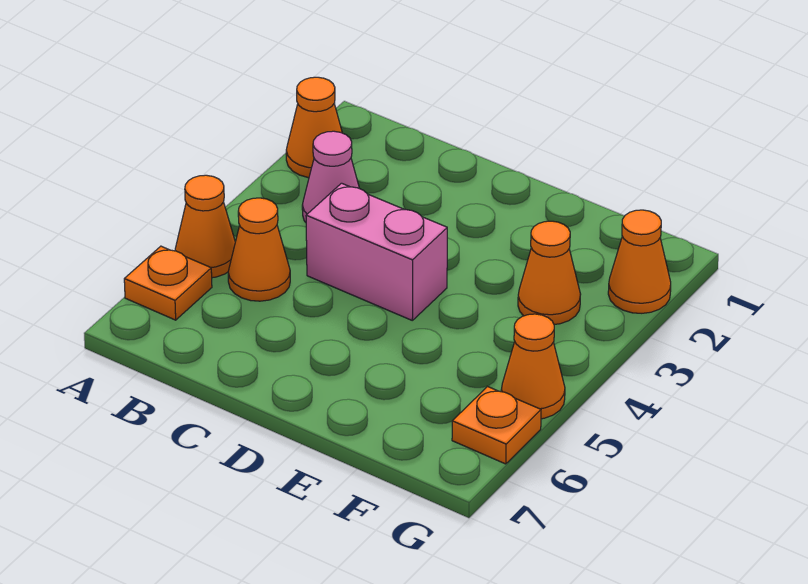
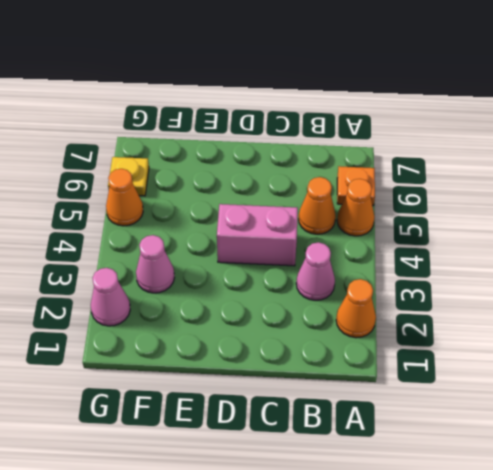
orange cone F3 level 1 -> pink cone F3 level 1
orange cone G2 level 1 -> pink cone G2 level 1
orange plate G6 level 1 -> yellow plate G6 level 1

